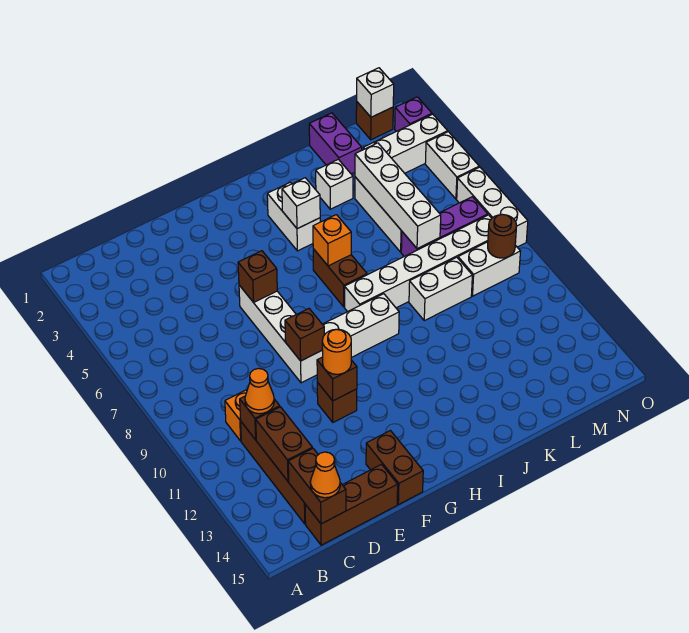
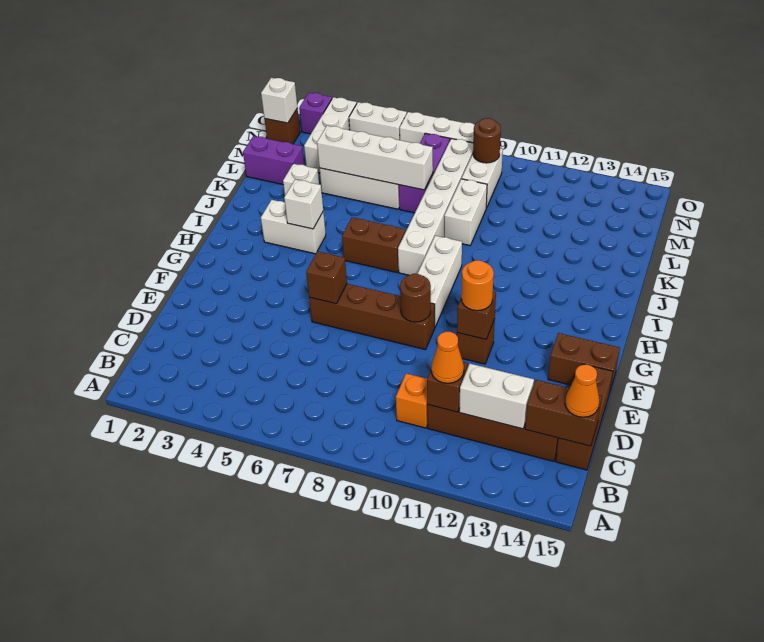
brown brick C12:C13 level 2 -> white brick C12:C13 level 2
white brick F6:F9 level 1 -> brown brick F6:F9 level 1
brown brick F9 level 2 -> brown round brick F9 level 2
orange brick I6 level 2 -> none

